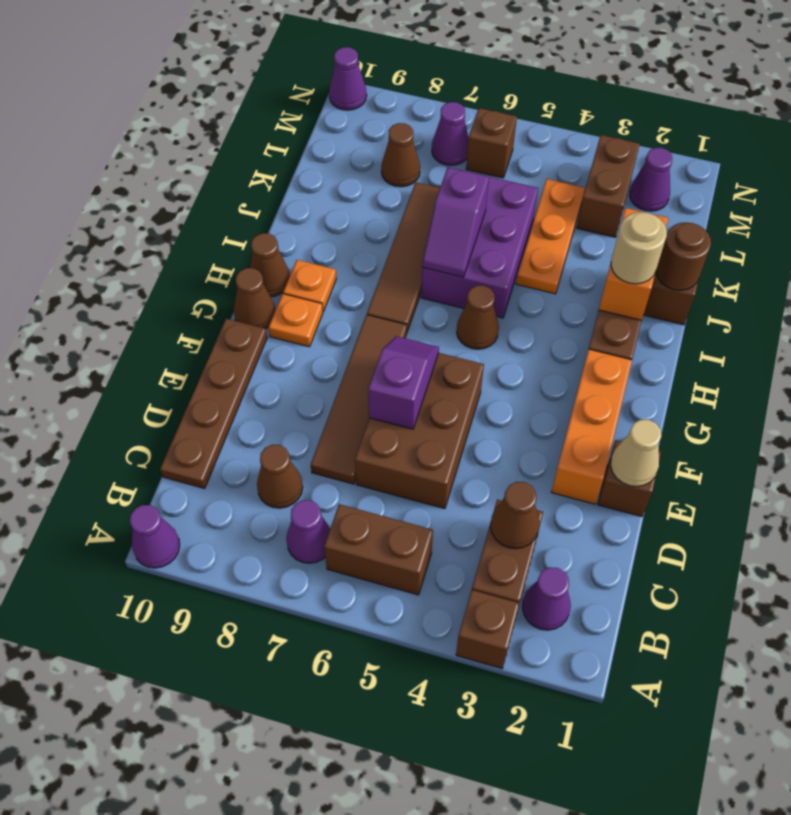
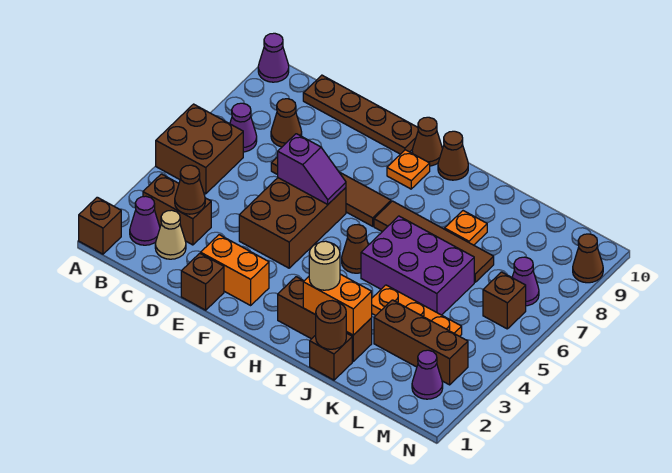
brown brick A3 level 1 -> brown brick A1 level 1
brown brick B5:B6 level 1 -> brown brick A5:B6 level 1
brown brick D5:F6 level 1 -> brown brick E4:F6 level 1
tan cone E1 level 2 -> tan cone C2 level 1
orange brick E2:G2 level 1 -> orange brick E2:F2 level 1
orange plate H9 level 1 -> orange plate J8 level 1
purple slope I6:J6 level 2 top J -> none
brown brick L3:M3 level 1 -> brown brick K3:M3 level 1
brown cone L8 level 1 -> brown cone N9 level 1
purple cone N10 level 1 -> none

